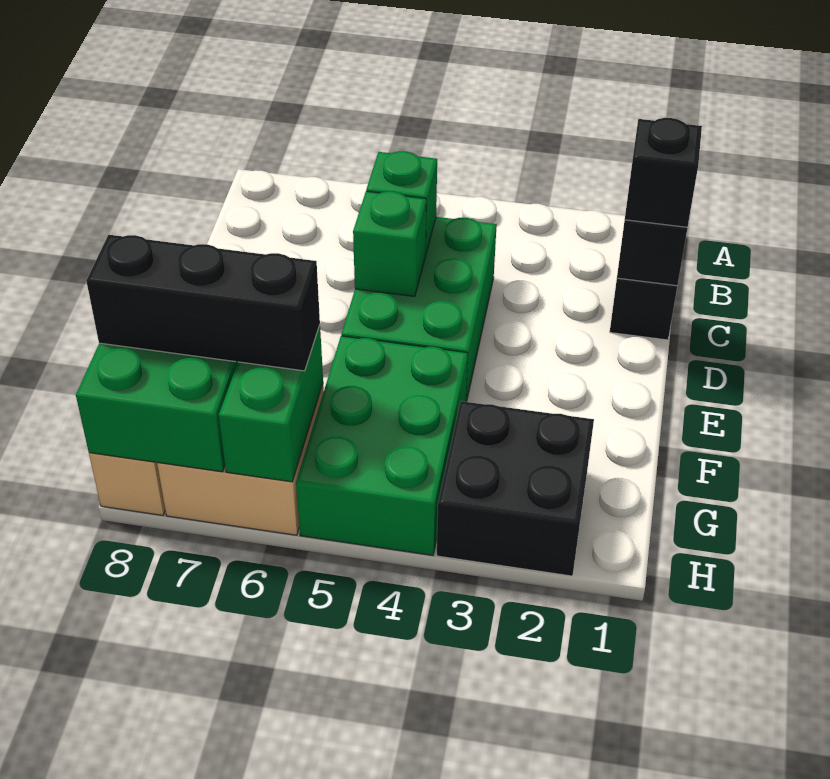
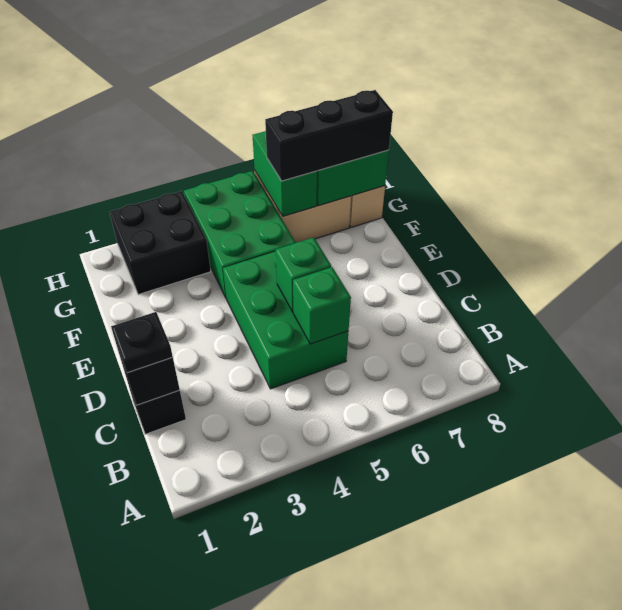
black brick C1 level 3 -> black plate C1 level 3

